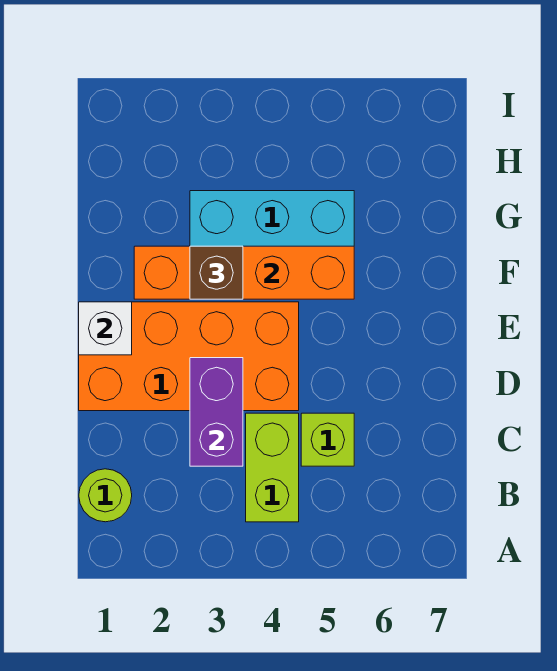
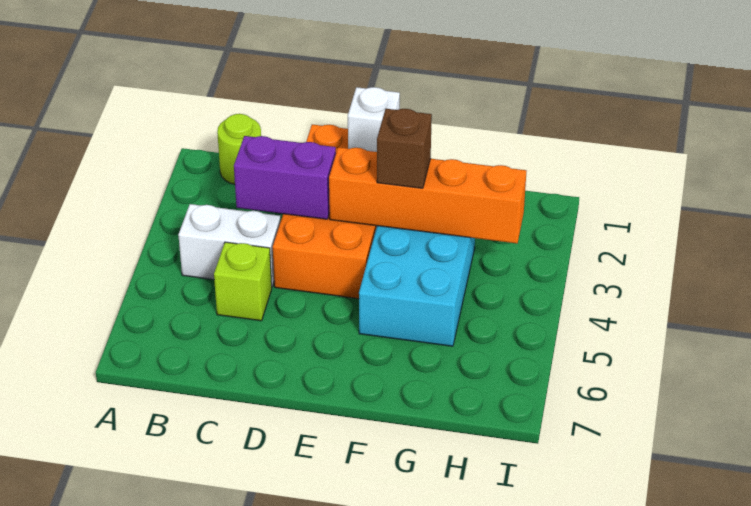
lime brick B4:C4 level 1 -> white brick B4:C4 level 1
orange brick F2:F5 level 2 -> orange brick E3:H3 level 2

